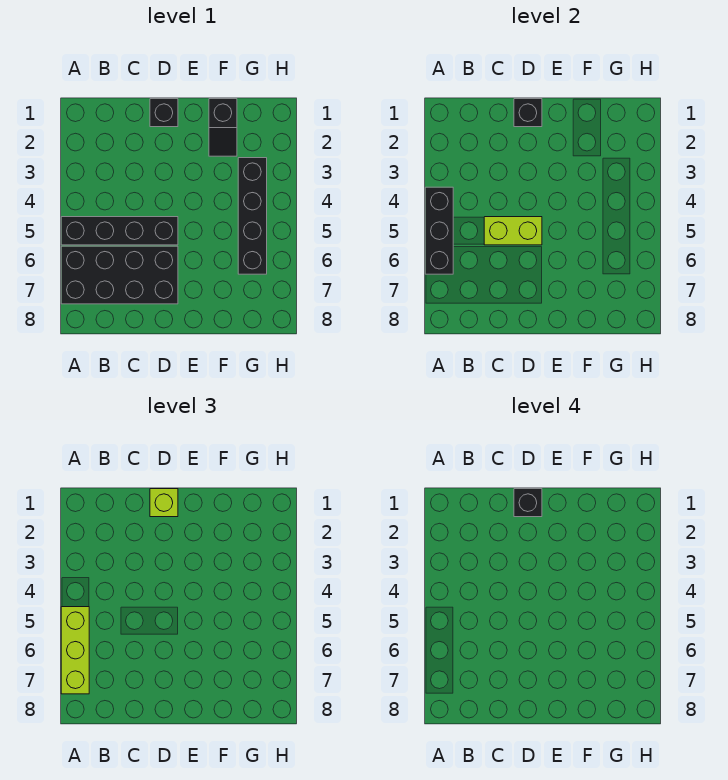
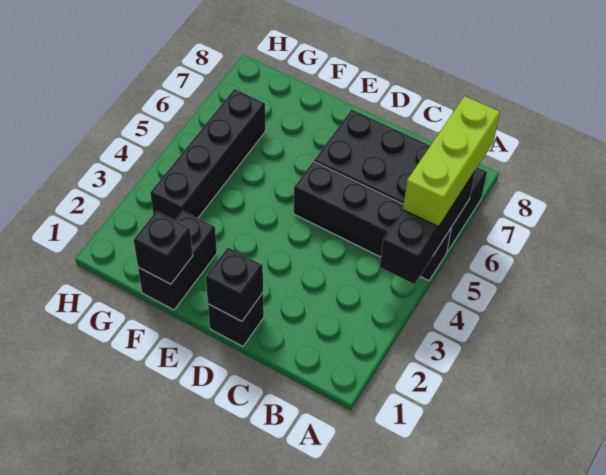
lime brick C5:D5 level 2 -> none
lime brick D1 level 3 -> none
black brick D1 level 4 -> black brick F1 level 2
black slope F1:F2 level 1 top 1 -> black brick F1:F2 level 1

